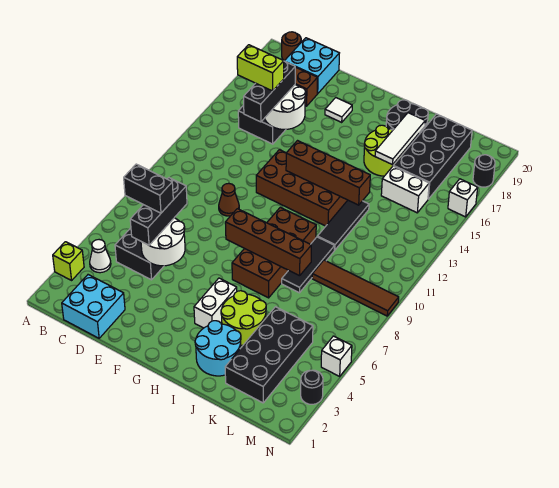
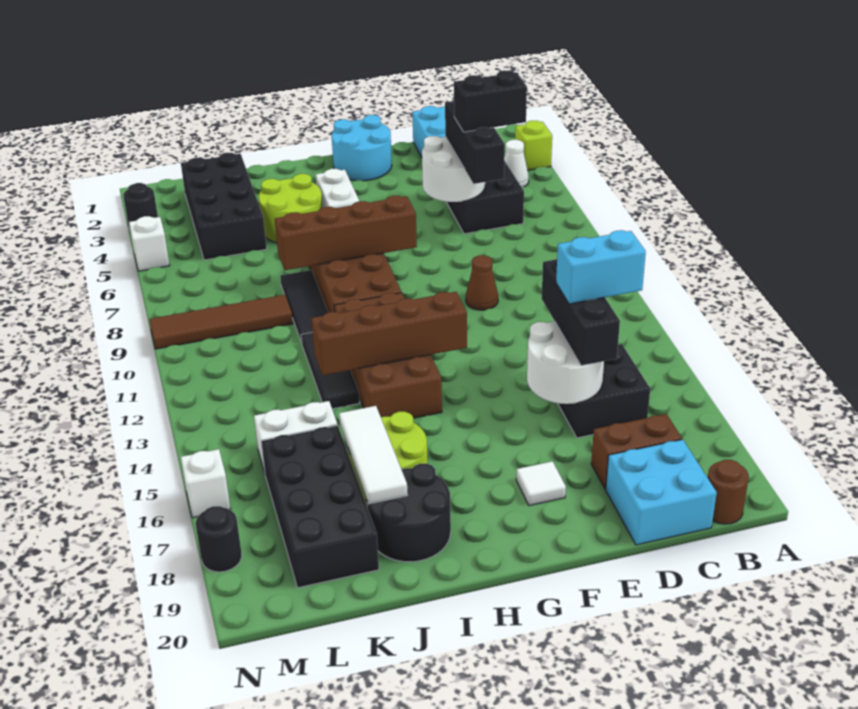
lime brick C15:D15 level 4 -> cyan brick C15:D15 level 4
brown brick F12:I13 level 1 -> brown brick H11:I14 level 1
cyan round brick I2:J3 level 1 -> cyan round brick F1:G2 level 1

